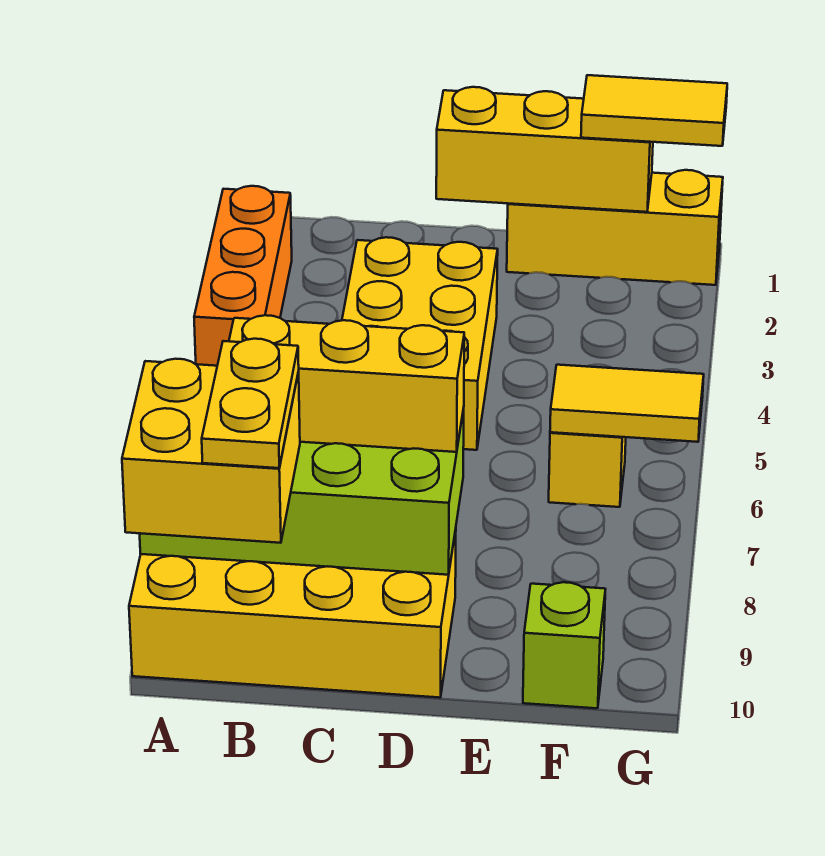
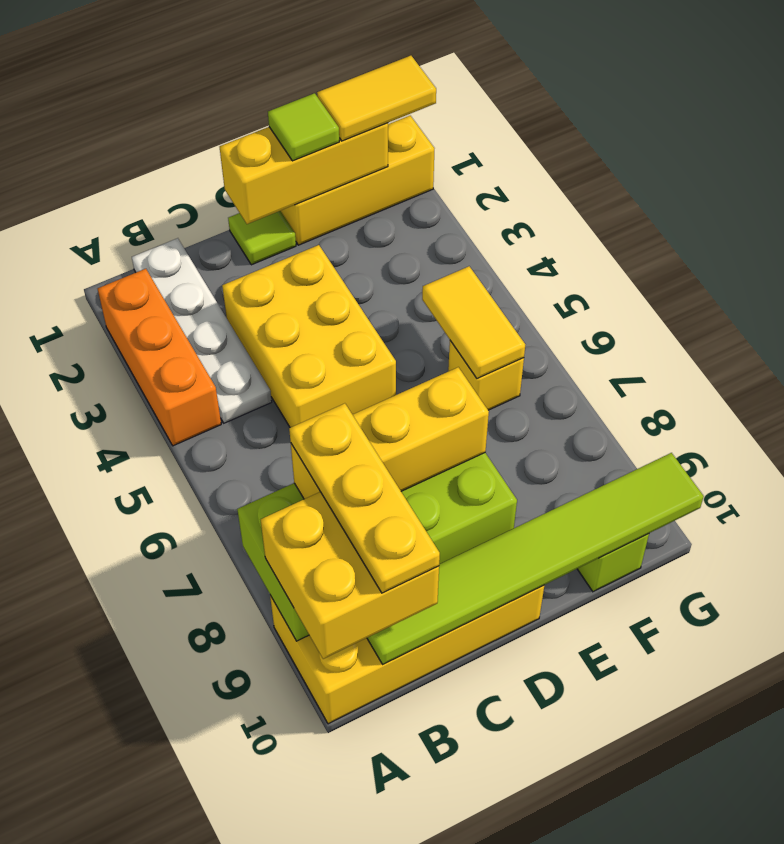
none -> white plate B1:B4 level 1
yellow plate B9:B10 level 4 -> yellow plate B8:B10 level 4
none -> lime tile B10:G10 level 2
none -> lime tile D1 level 1
none -> lime tile E1 level 3
yellow tile F6:G6 level 2 -> yellow tile F5:F6 level 2

